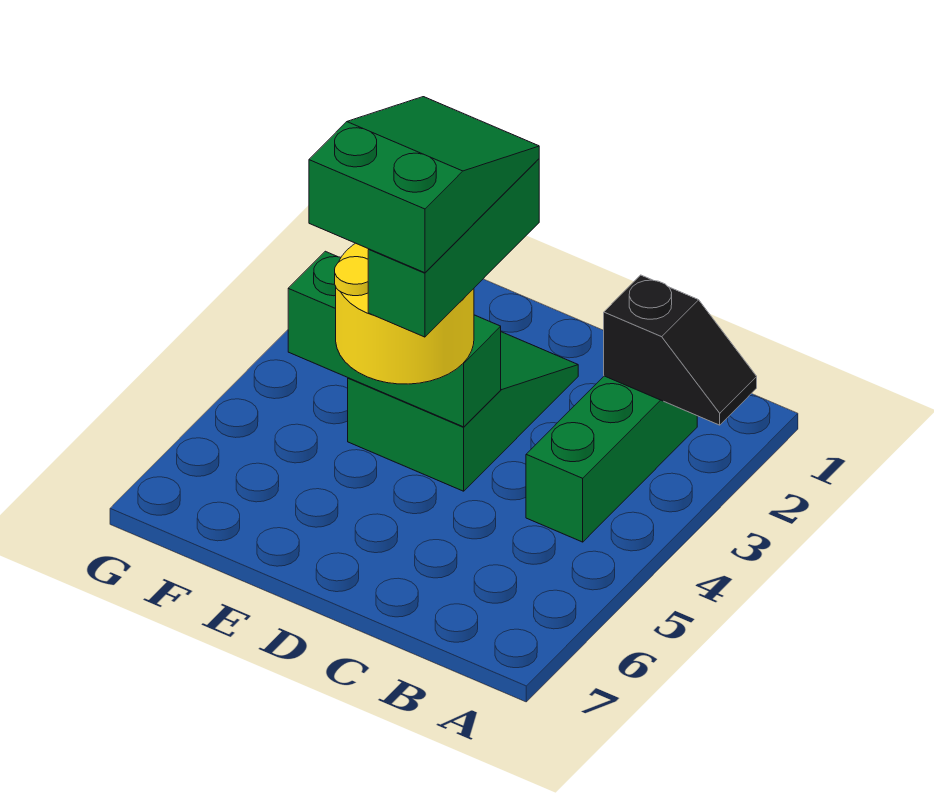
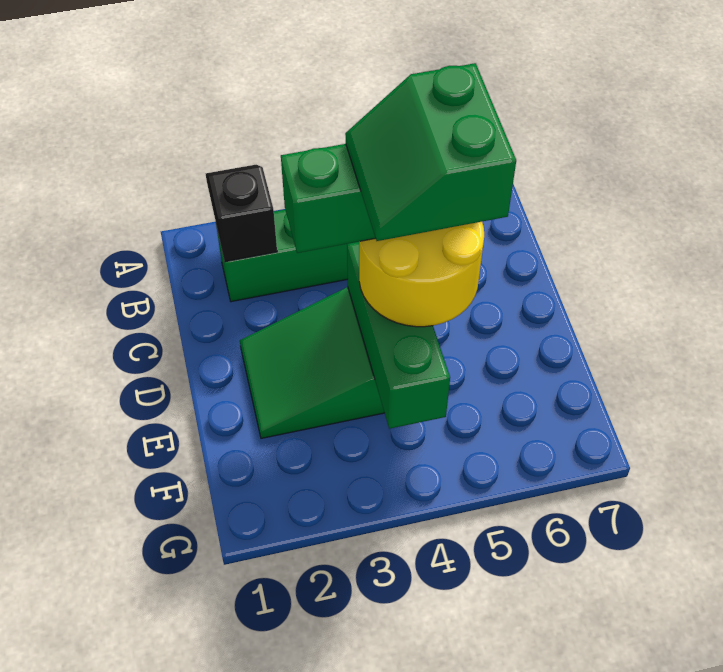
green slope D3:E5 level 5 top 5 -> green slope D4:E5 level 5 top 5

